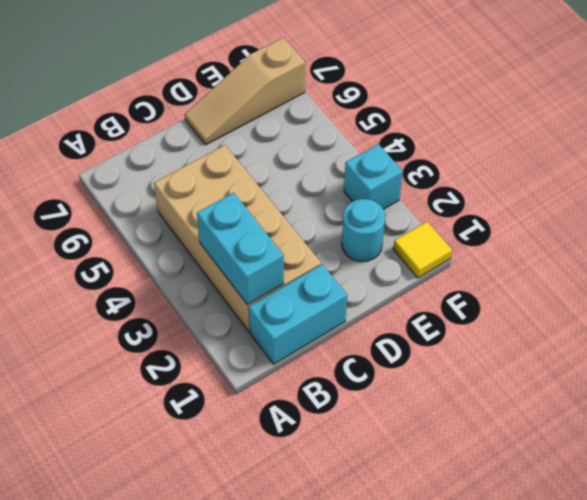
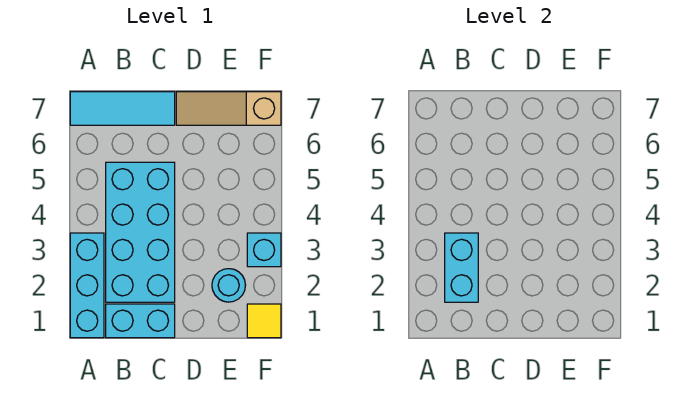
none -> cyan brick A1:A3 level 1
none -> cyan tile A7:C7 level 1
tan brick B2:C5 level 1 -> cyan brick B2:C5 level 1

